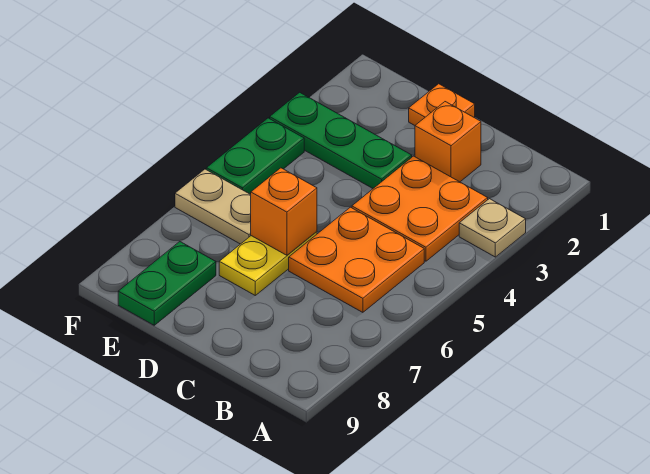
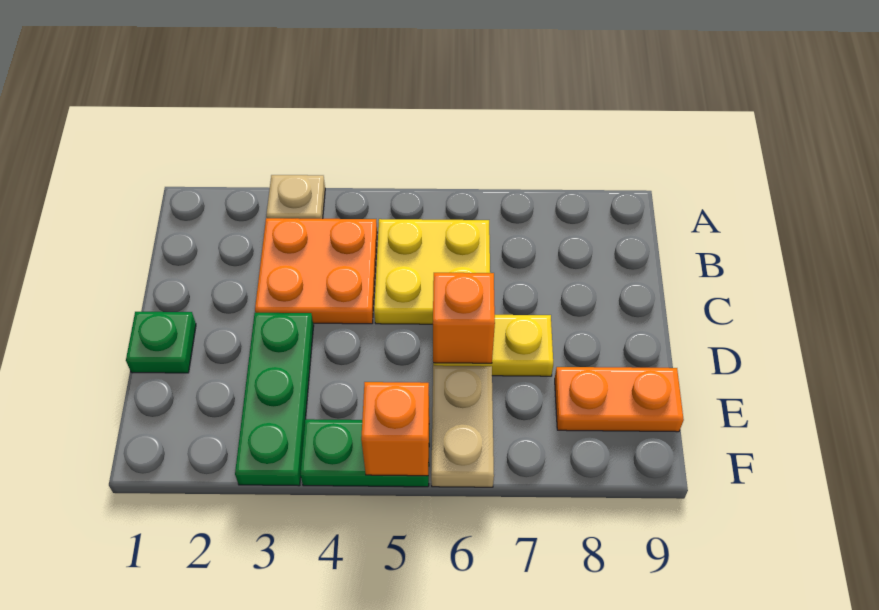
orange plate B5:C6 level 1 -> yellow plate B5:C6 level 1
orange brick C2 level 1 -> orange brick F5 level 2
orange plate D1 level 1 -> green plate D1 level 1
green plate E8:E9 level 1 -> orange plate E8:E9 level 1

